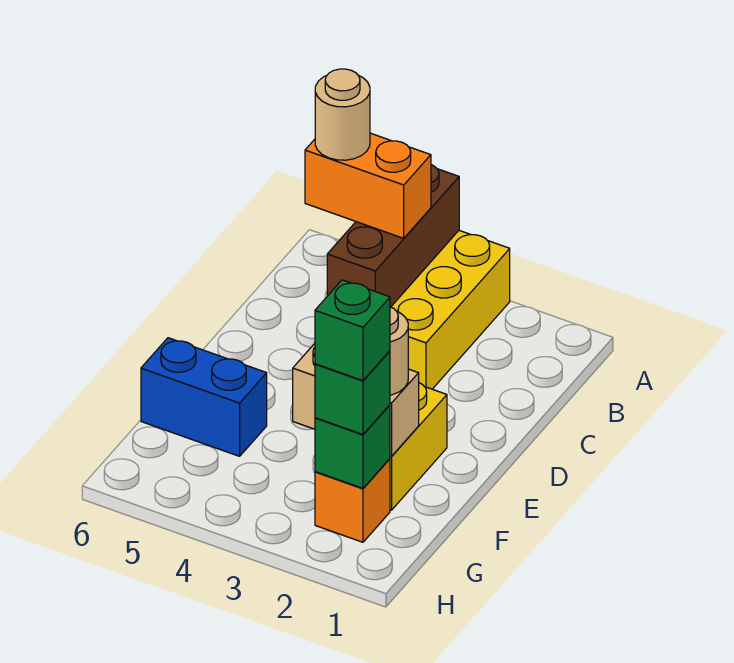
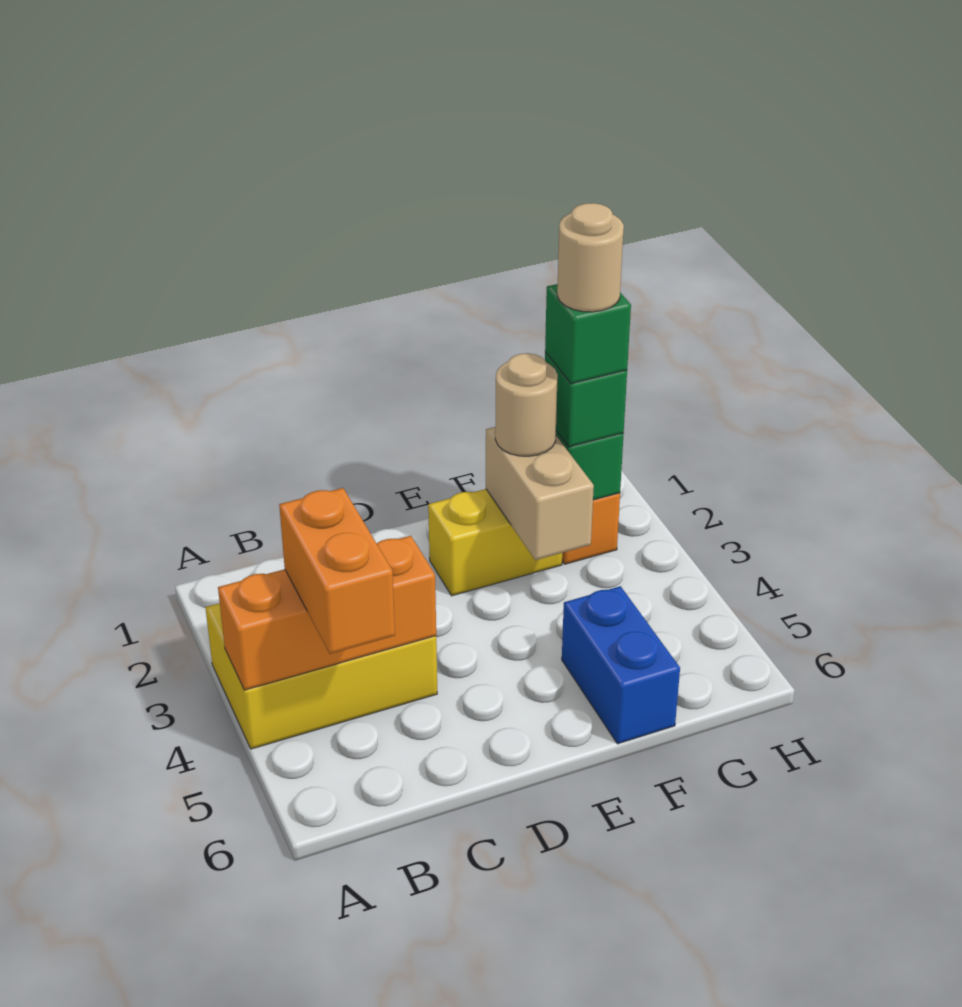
brown brick A4:C4 level 2 -> orange brick A4:C4 level 2
tan round brick B5 level 4 -> tan round brick G2 level 5

